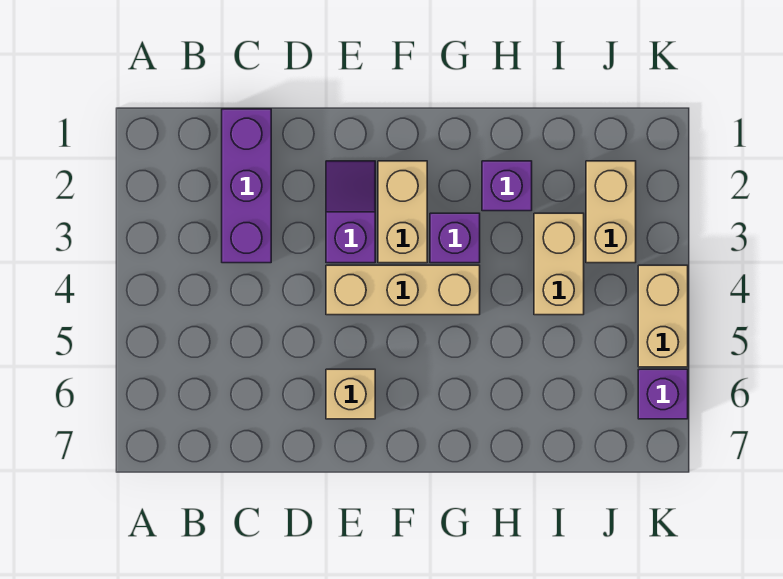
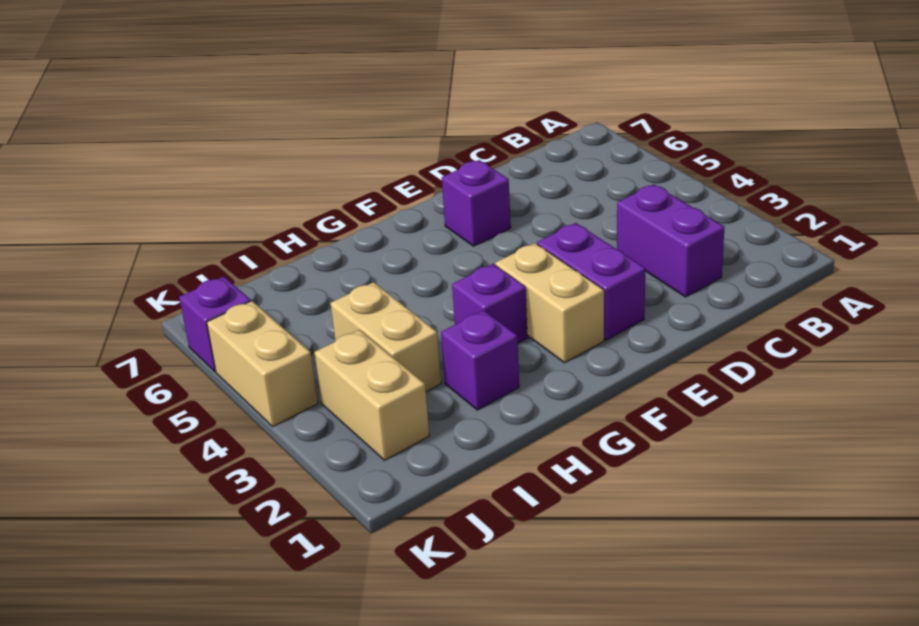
purple brick C1:C3 level 1 -> purple brick C2:C3 level 1
purple slope E2:E3 level 1 top 3 -> purple brick E2:E3 level 1
tan brick E4:G4 level 1 -> none
tan brick E6 level 1 -> purple brick E6 level 1

